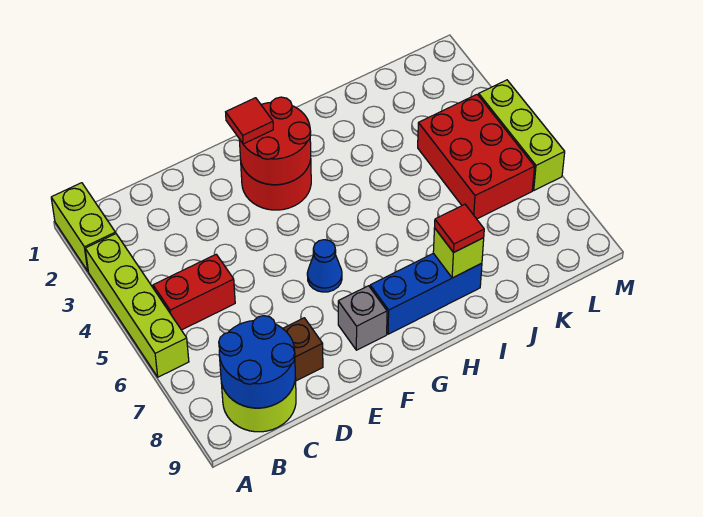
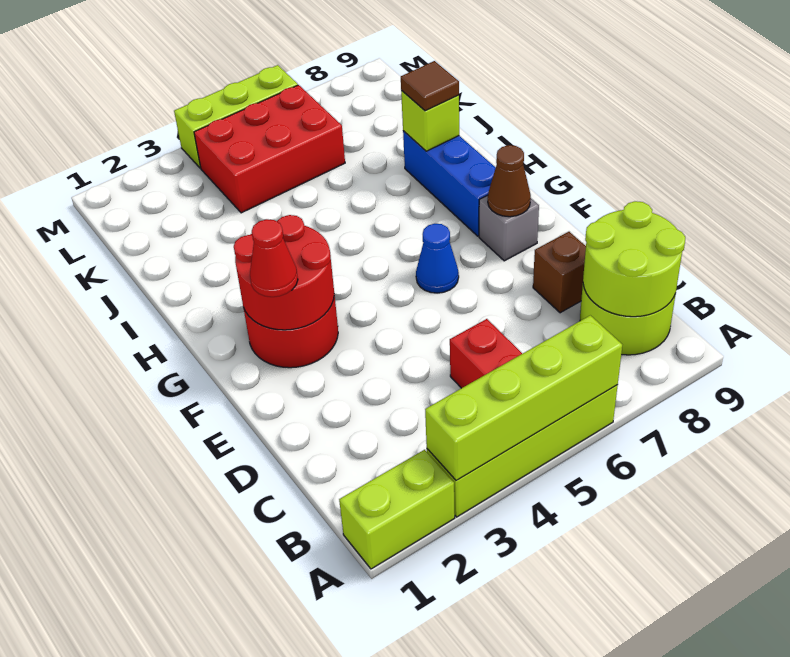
none -> lime brick A3:A6 level 2
blue round brick B8:C9 level 2 -> lime round brick B8:C9 level 2
red tile F2 level 3 -> red cone F2 level 3
none -> brown cone F8 level 2
red tile I8 level 3 -> brown tile I8 level 3

